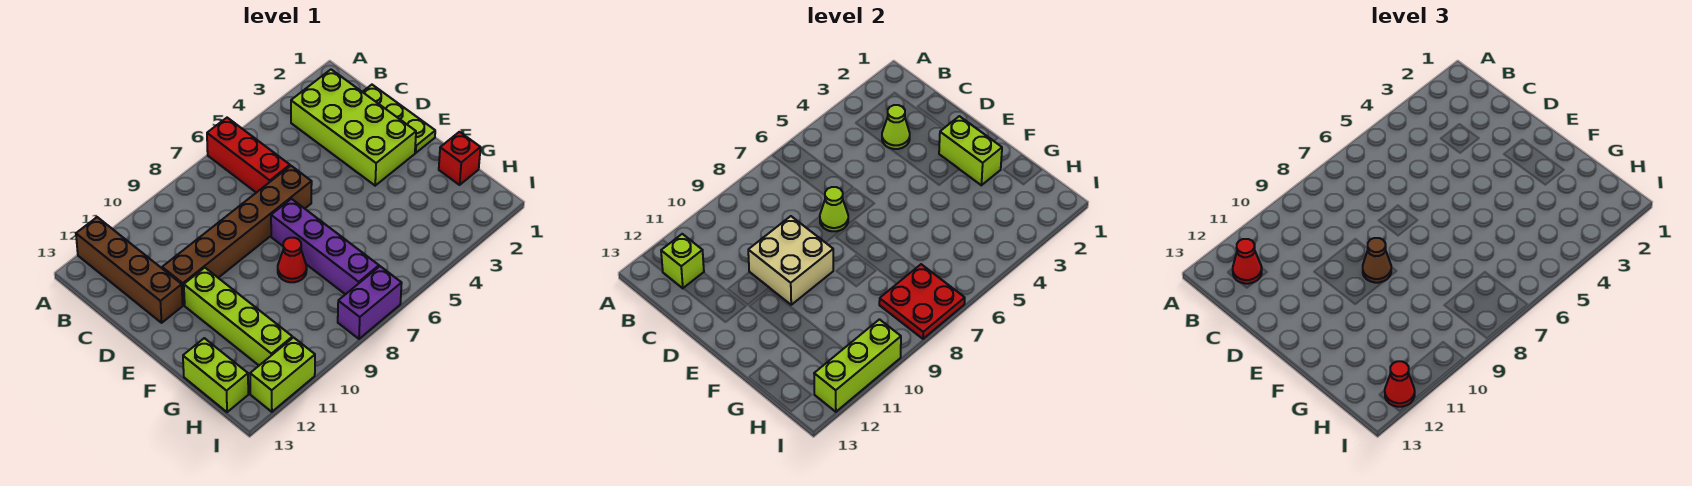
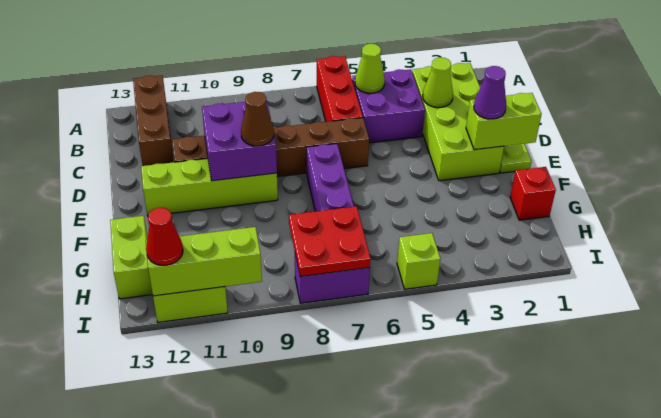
brown brick A12:D12 level 1 -> brown brick A12:C12 level 1
none -> purple brick B4:C5 level 1
lime brick B12 level 2 -> lime brick I5 level 1
red cone B12 level 3 -> none
lime cone D7 level 2 -> lime cone B5 level 2
tan brick D9:E10 level 2 -> purple brick D9:E10 level 2
lime brick E2:F2 level 2 -> lime brick E1:E2 level 2
none -> purple cone E2 level 3
lime brick E11:H11 level 1 -> lime brick E9:E12 level 1
red cone F8 level 1 -> none

